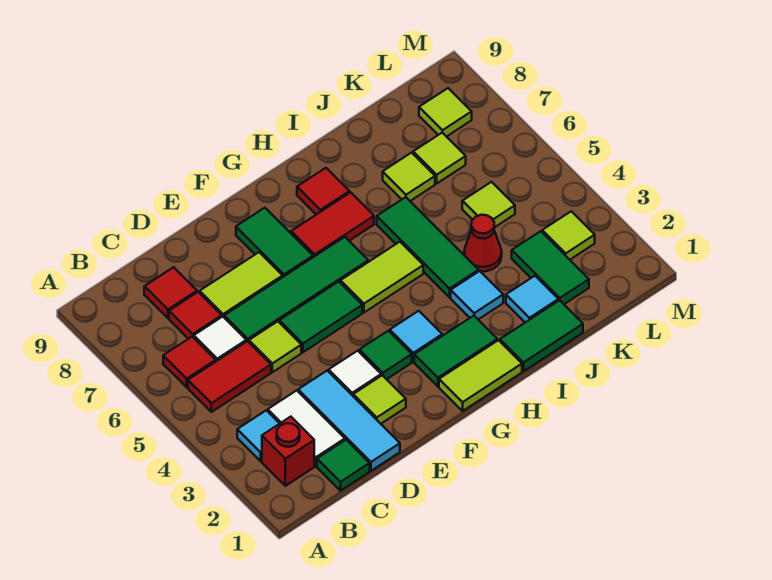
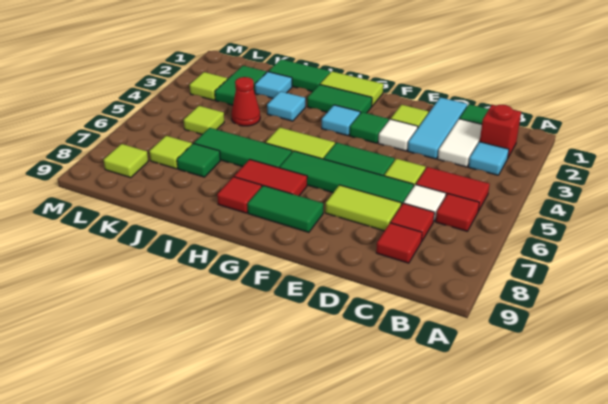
green tile F7:F8 level 1 -> green tile F8:G8 level 1
green tile I4:I6 level 1 -> green tile H6:J6 level 1
lime tile J7 level 1 -> green tile J7 level 1

